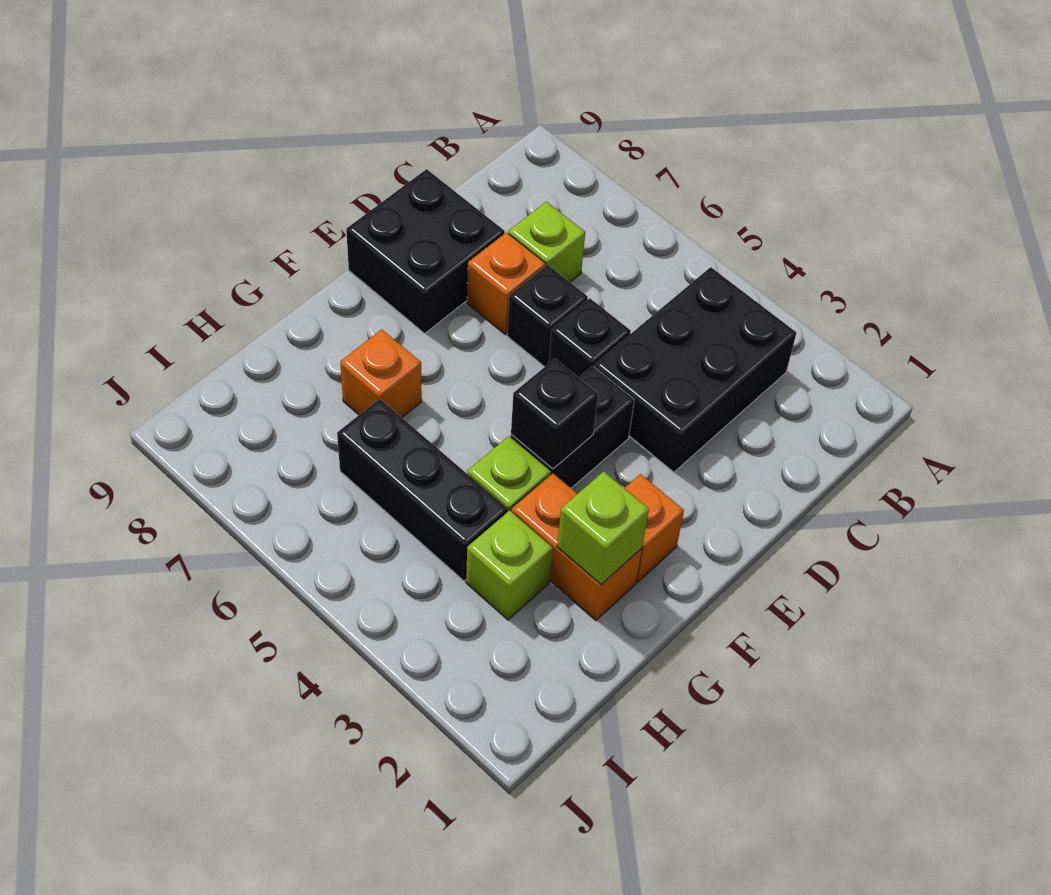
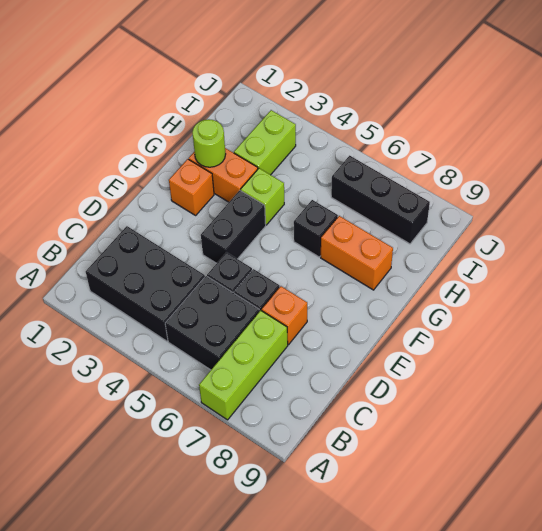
black brick B3:D4 level 1 -> black brick B2:C4 level 1
lime brick C7 level 1 -> lime brick A7:C7 level 1
black brick D8:E9 level 1 -> black brick B5:C6 level 1
black brick F4 level 2 -> black brick G6 level 1
lime brick G2 level 2 -> lime round brick G2 level 2
orange brick G7 level 1 -> orange brick G7:G8 level 1
lime brick H3 level 1 -> lime brick H3:I3 level 1
black brick H4:H6 level 1 -> black brick I6:I8 level 1

